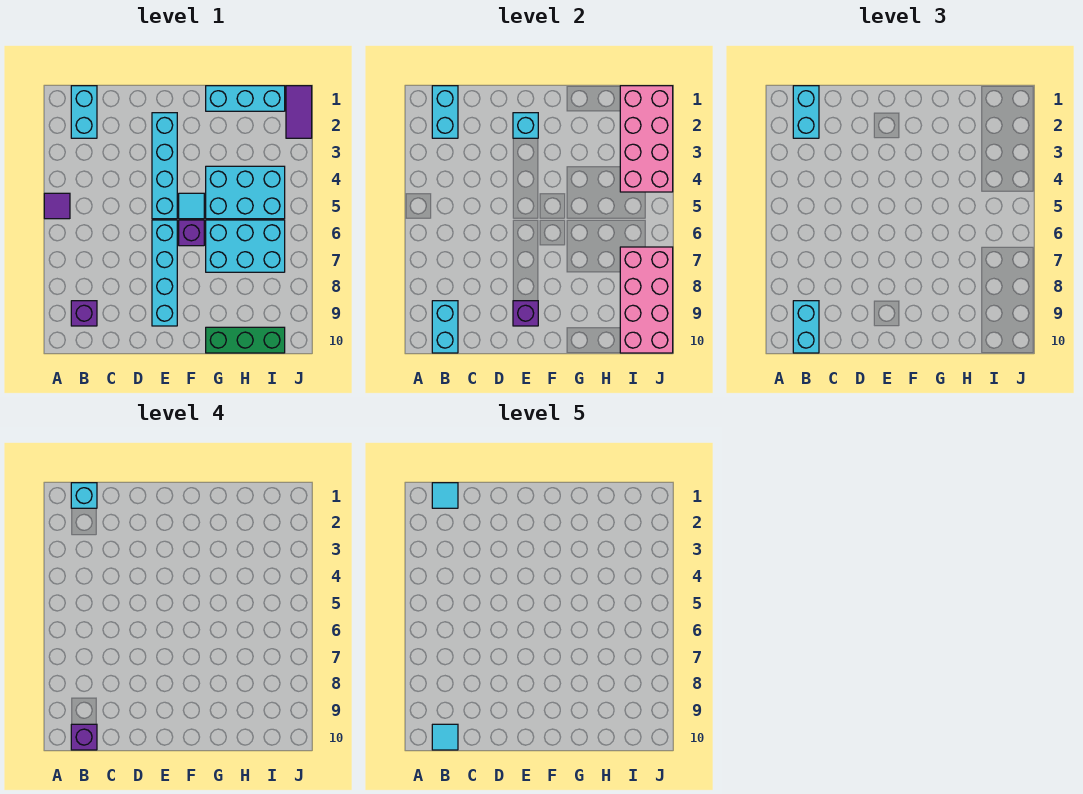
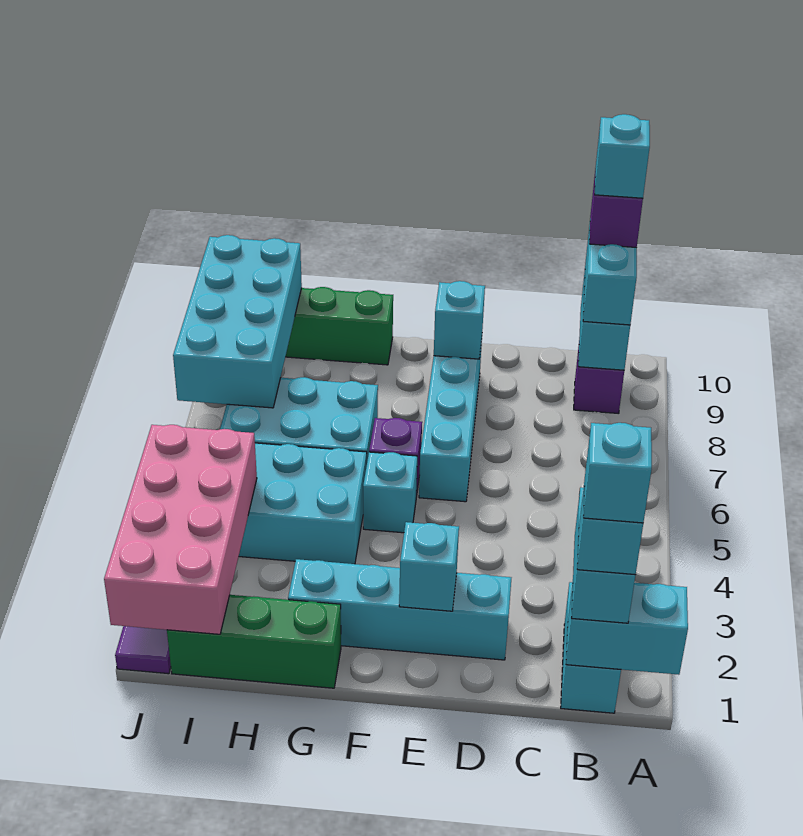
purple tile A5 level 1 -> none
cyan brick B1:B2 level 2 -> cyan brick A1:B1 level 2
cyan tile B1 level 5 -> cyan brick B1 level 5
cyan tile B10 level 5 -> cyan brick B10 level 5
cyan brick E2:E5 level 1 -> cyan brick D2:G2 level 1
purple brick E9 level 2 -> cyan brick E9 level 2
cyan tile F5 level 1 -> cyan brick F5 level 1
cyan brick G1:I1 level 1 -> green brick G1:I1 level 1
pink brick I7:J10 level 2 -> cyan brick I7:J10 level 2

